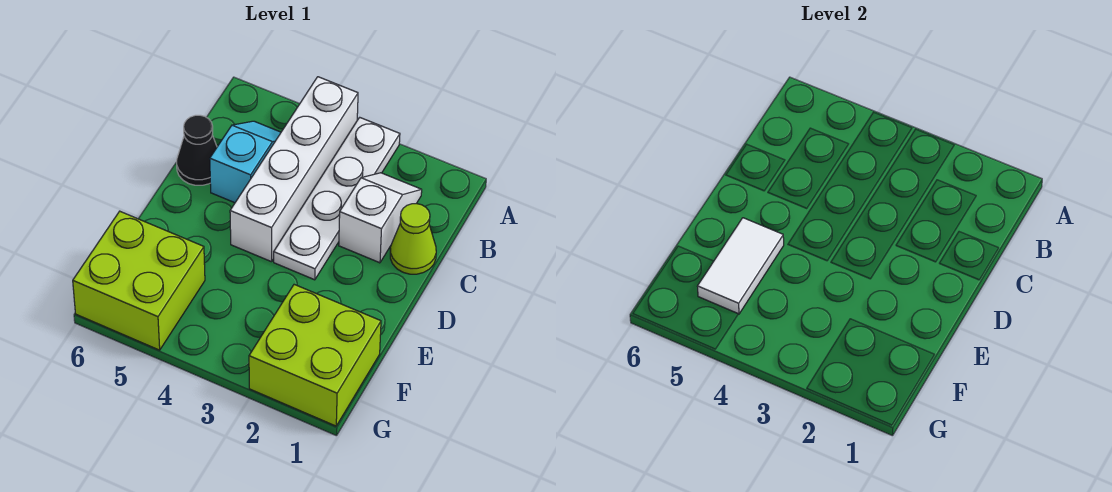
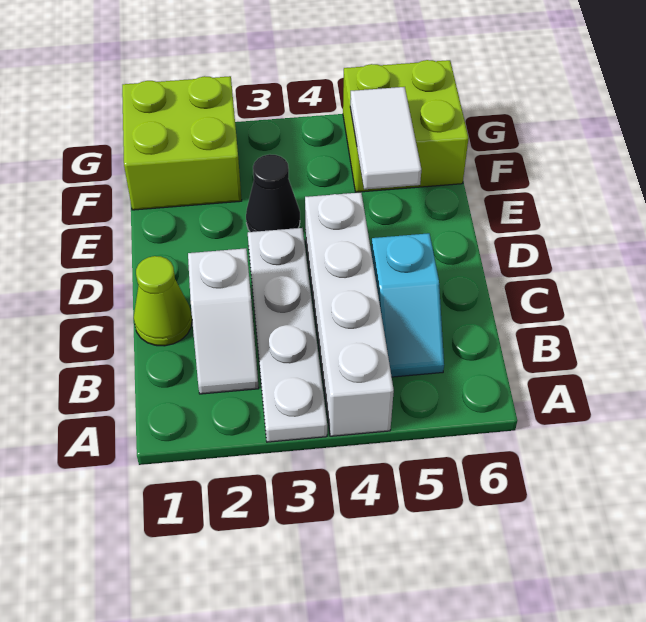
black cone C6 level 1 -> black cone E3 level 1

